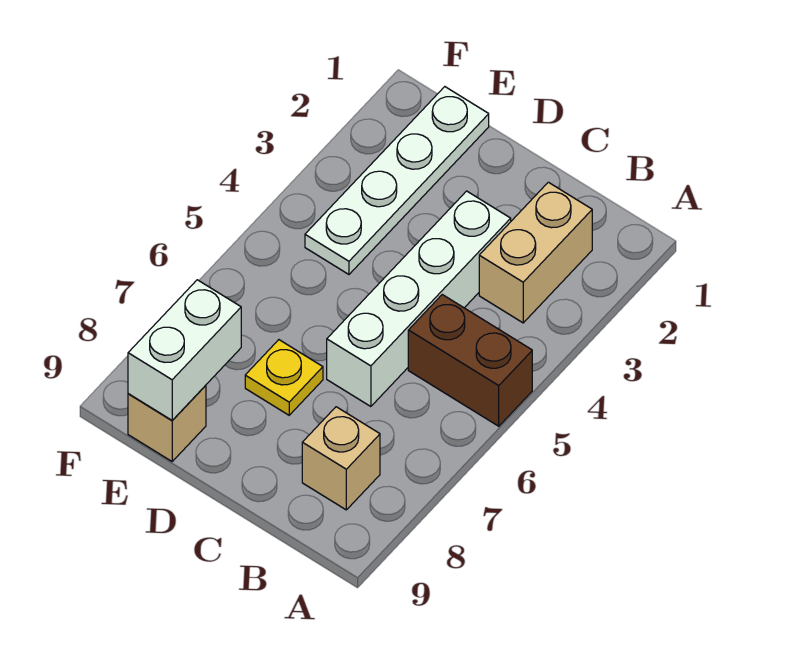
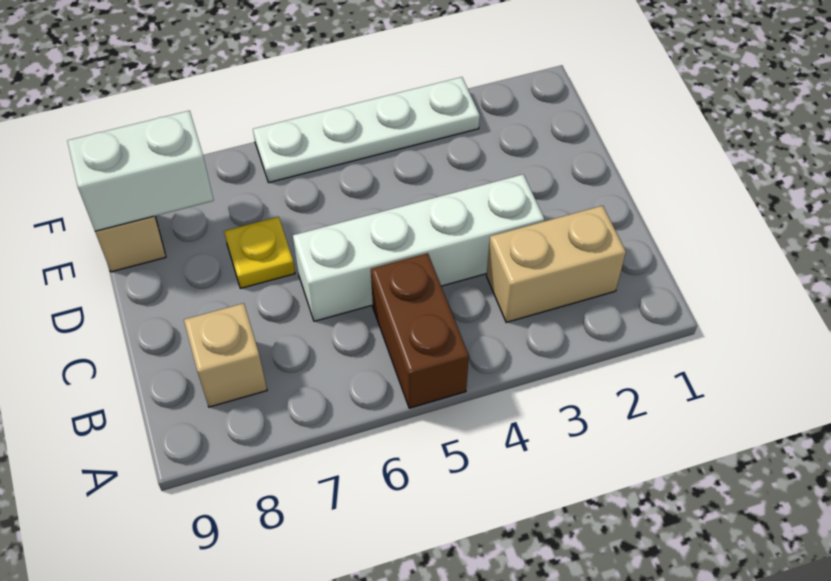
white plate E1:E4 level 1 -> white plate F3:F6 level 1

